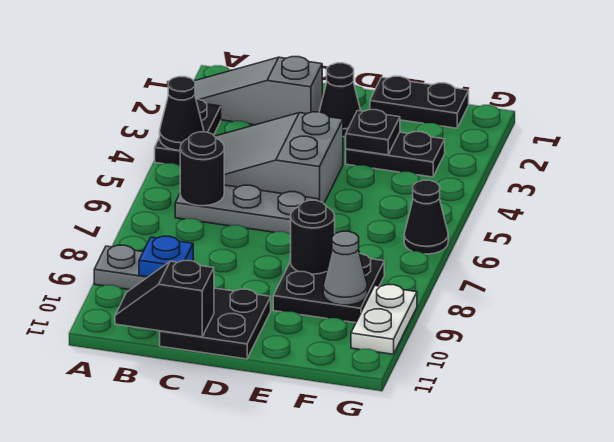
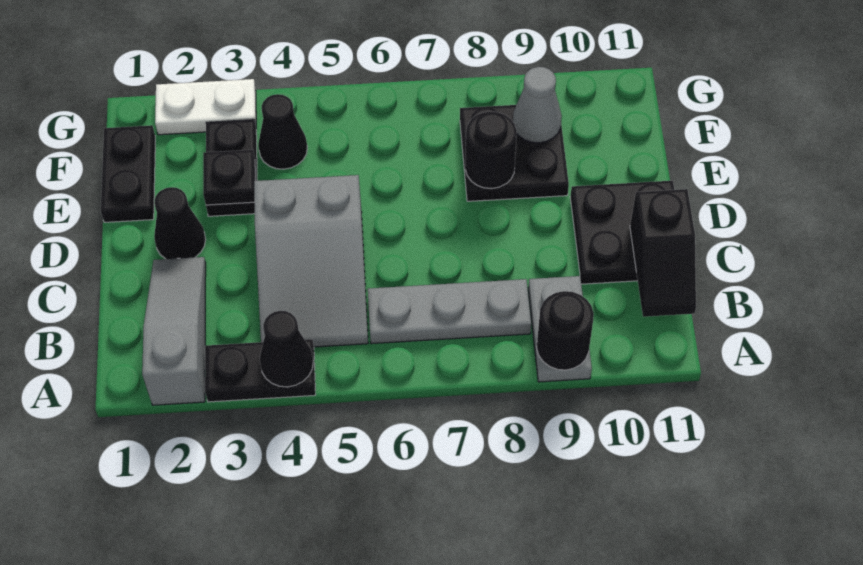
grey slope A2:C2 level 1 top C -> grey slope A2:C2 level 1 top A
grey plate B6:D6 level 1 -> grey plate B6:B8 level 1
black round brick B6 level 2 -> black round brick A9 level 2
blue plate B9 level 2 -> none
black cone G6 level 1 -> black cone F4 level 1
white plate G9:G10 level 1 -> white plate G2:G3 level 1

